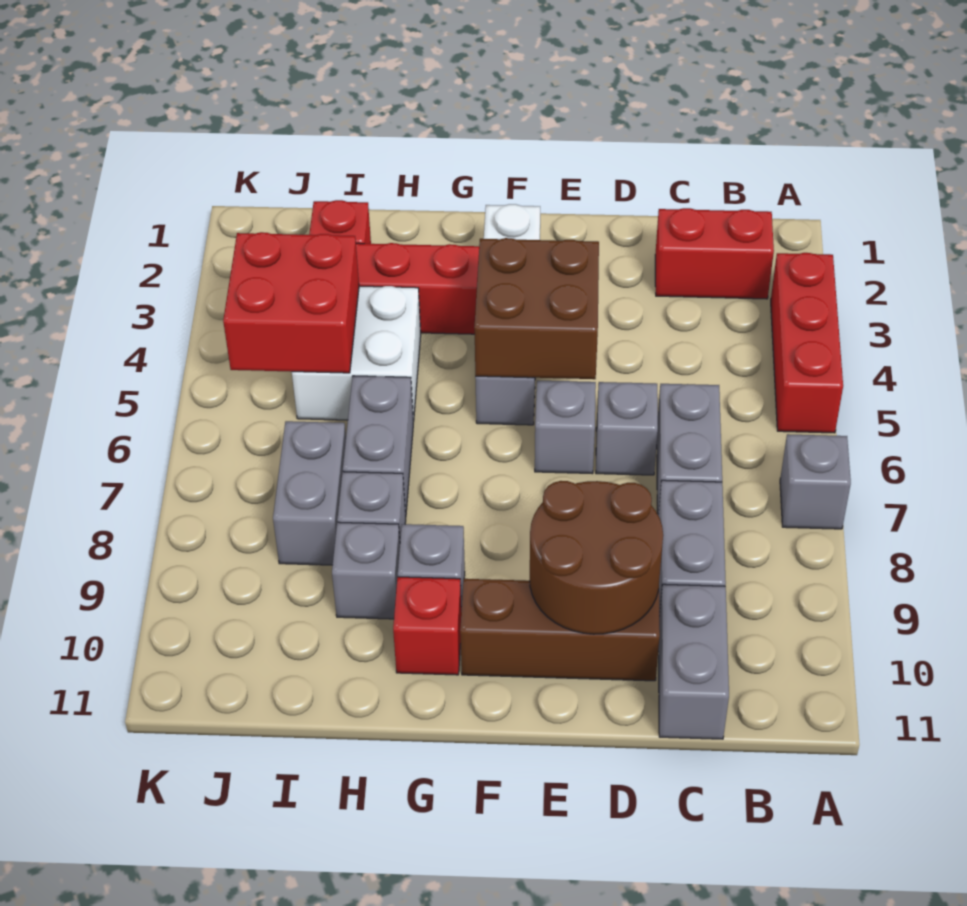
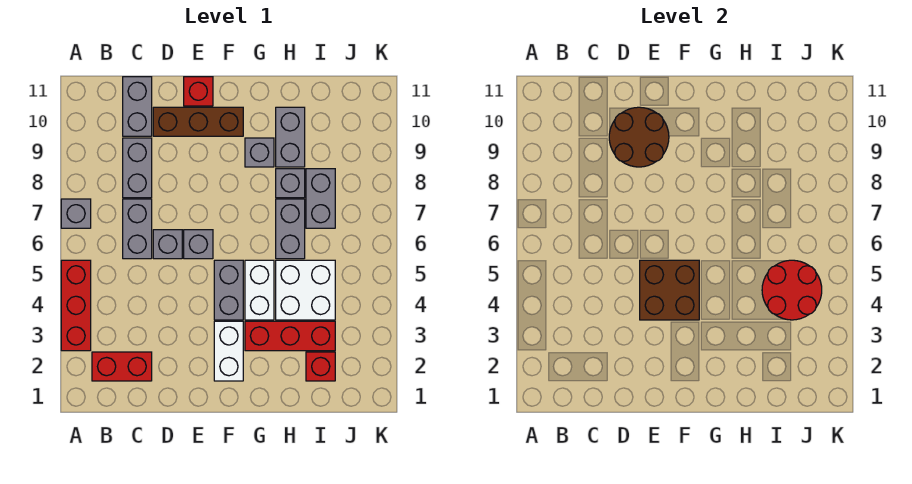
none -> white brick G4:G5 level 1
red brick G10 level 1 -> red brick E11 level 1
grey brick H9 level 1 -> grey brick H9:H10 level 1
red brick I4:J5 level 2 -> red round brick I4:J5 level 2

